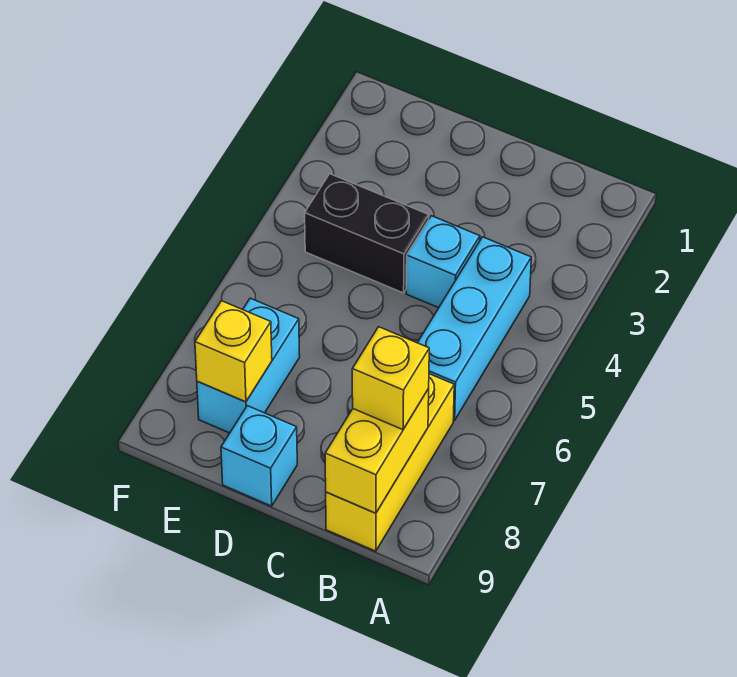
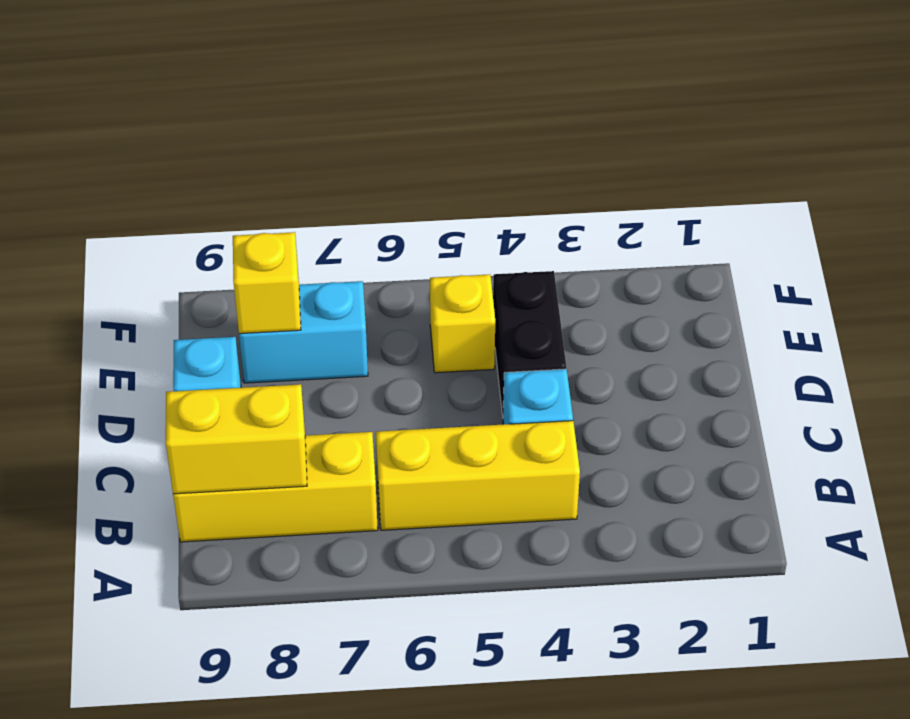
cyan brick B4:B6 level 1 -> yellow brick B4:B6 level 1
yellow brick B8 level 3 -> yellow brick E5 level 1

